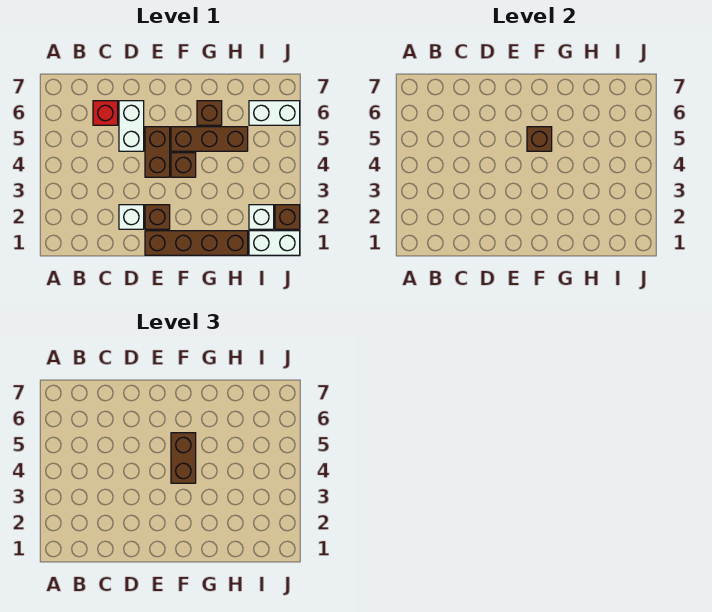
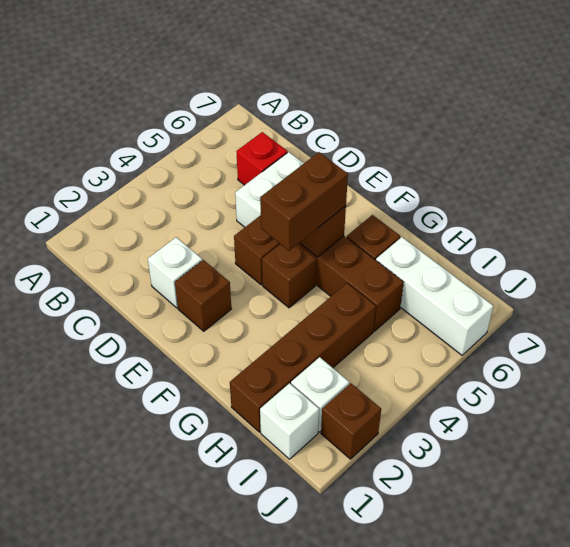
brown brick E1:H1 level 1 -> brown brick H1:H4 level 1
white brick I1:J1 level 1 -> white brick I1 level 1
white brick I6:J6 level 1 -> white brick H6:J6 level 1

